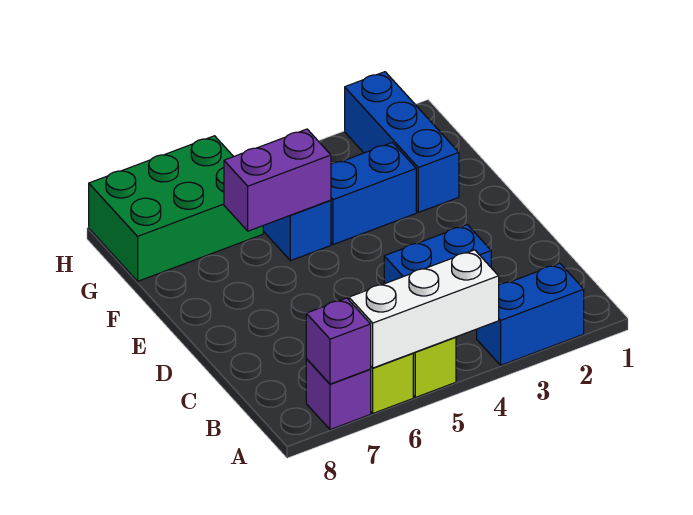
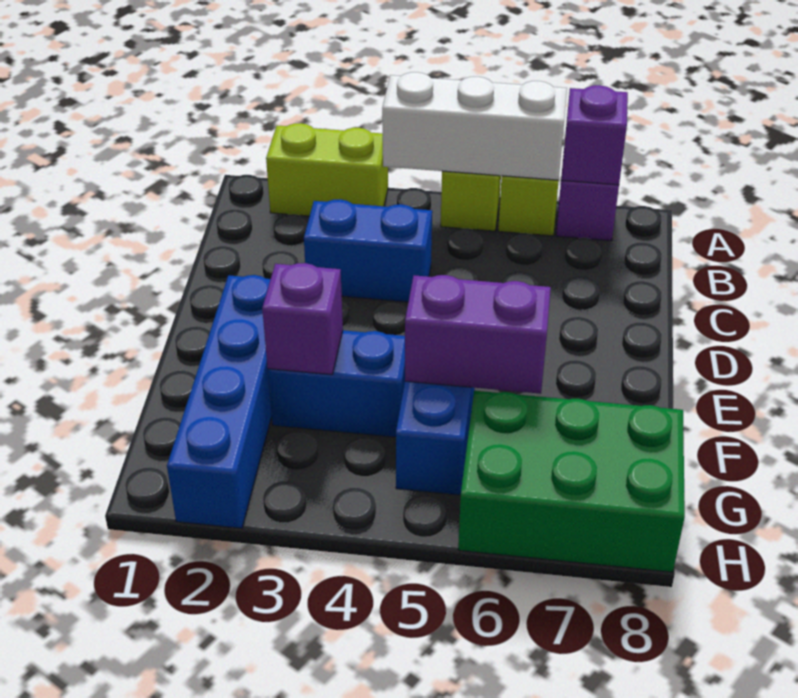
blue brick A2:A3 level 1 -> lime brick A2:A3 level 1
blue brick F2:H2 level 1 -> blue brick E2:H2 level 1
none -> purple brick F3 level 2

